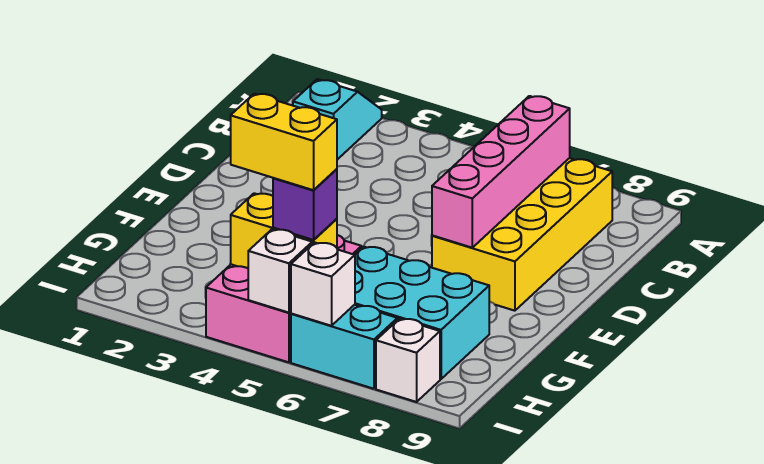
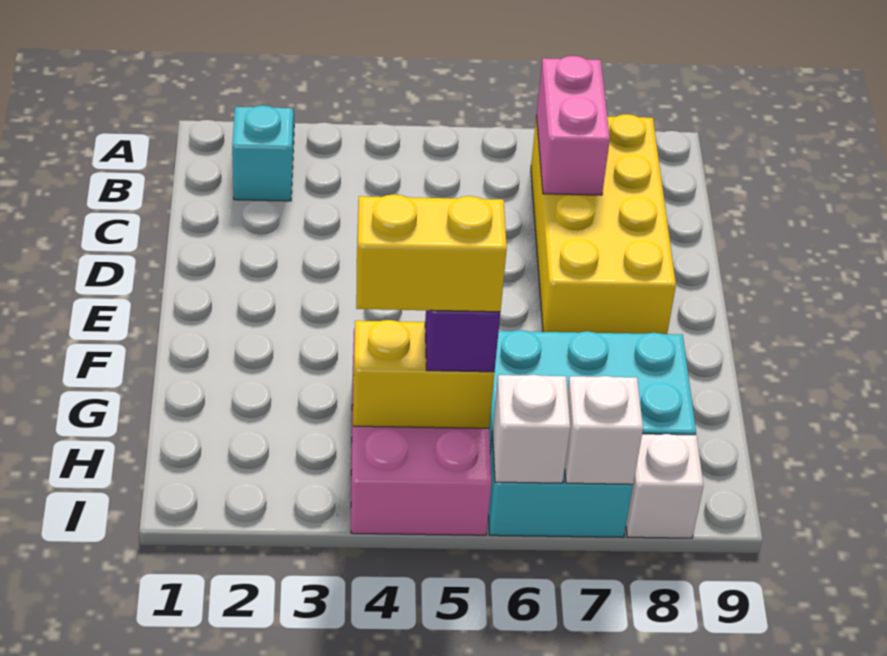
pink brick B7:E7 level 2 -> pink brick B7:C7 level 2
white brick I5 level 2 -> white brick I7 level 2

